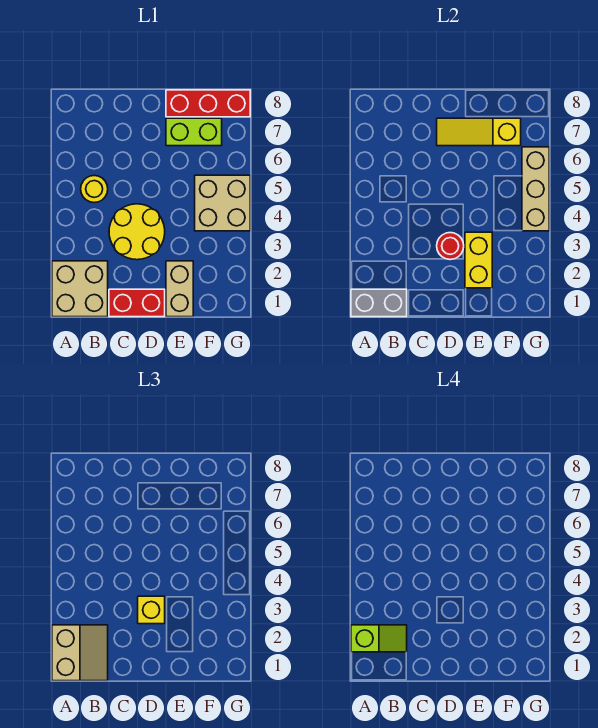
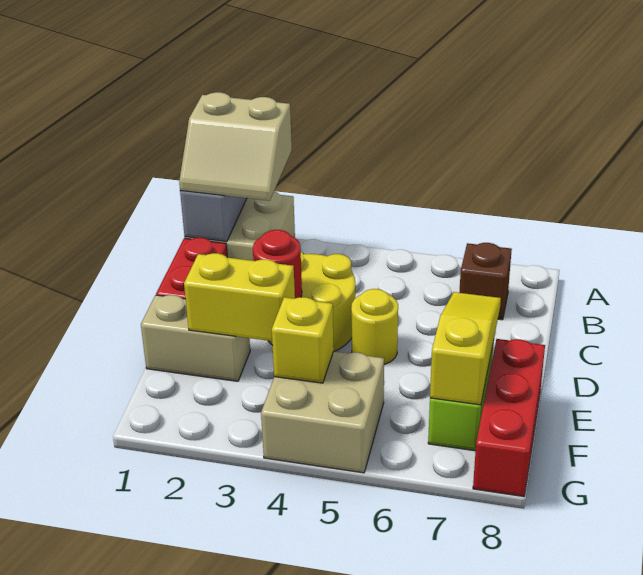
lime slope A2:B2 level 4 top A -> none
yellow round brick B5 level 1 -> yellow round brick D5 level 1
none -> brown brick B7 level 1
yellow brick D3 level 3 -> yellow brick F4 level 2
tan brick G4:G6 level 2 -> none

